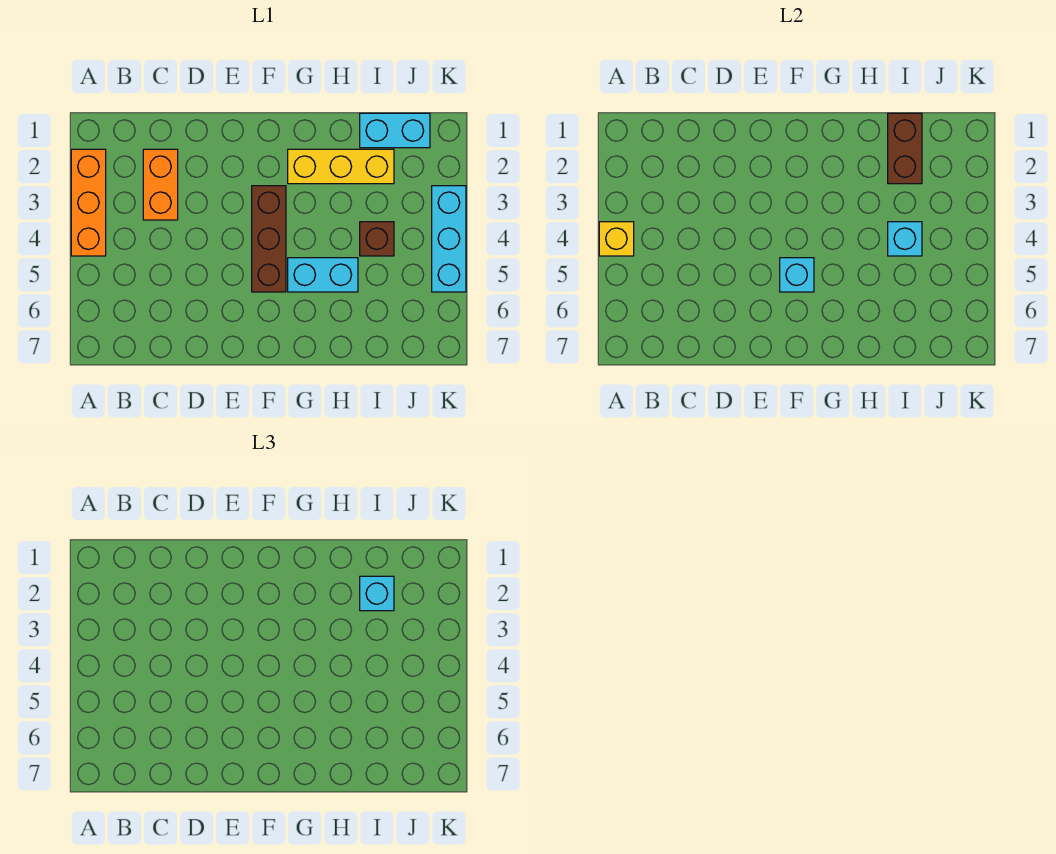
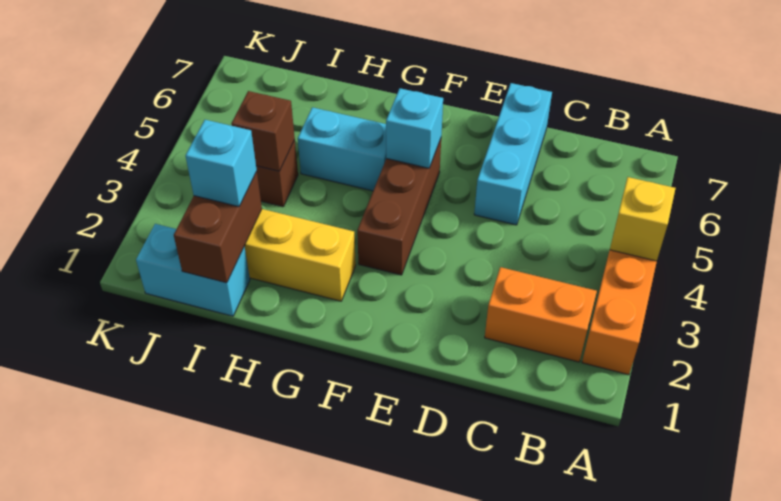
orange brick C2:C3 level 1 -> orange brick B2:C2 level 1
cyan brick I4 level 2 -> brown brick I4 level 2
cyan brick K3:K5 level 1 -> cyan brick D5:D7 level 1

